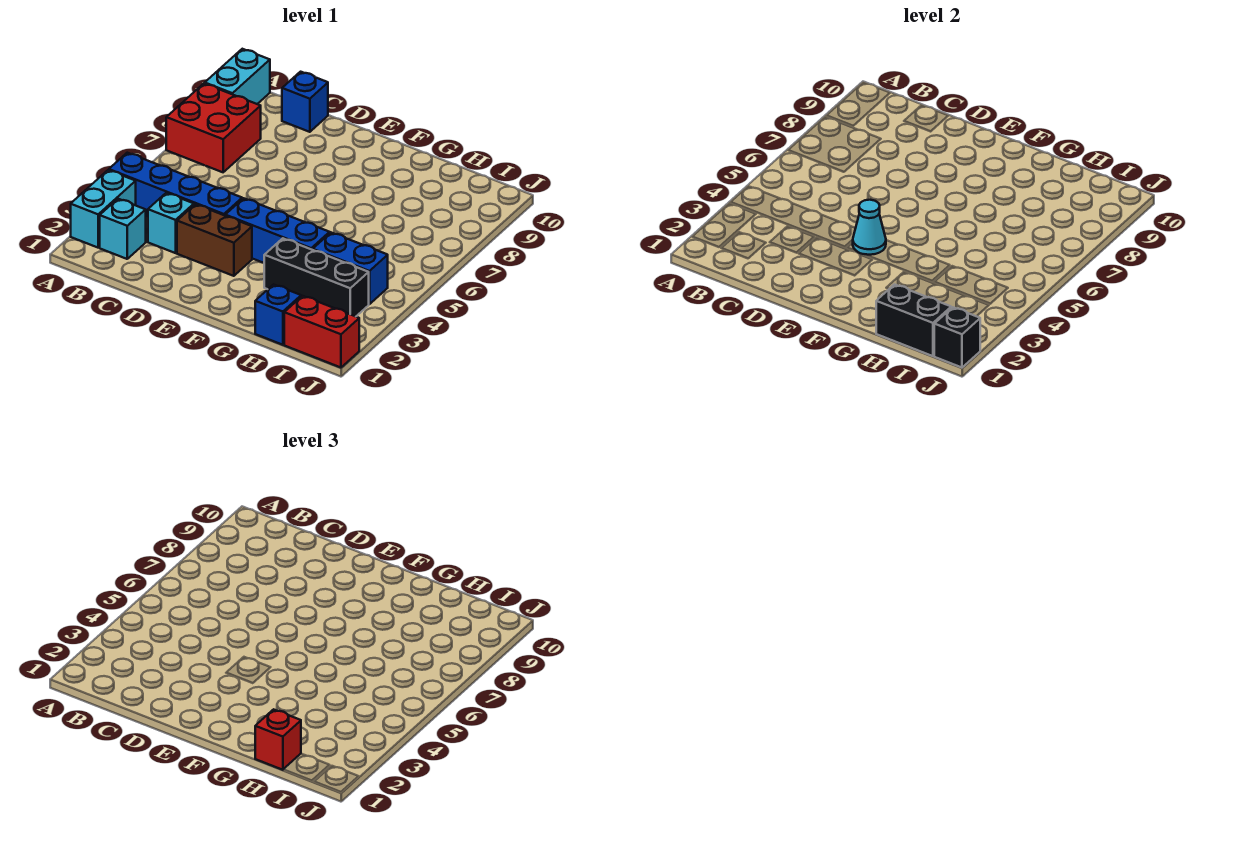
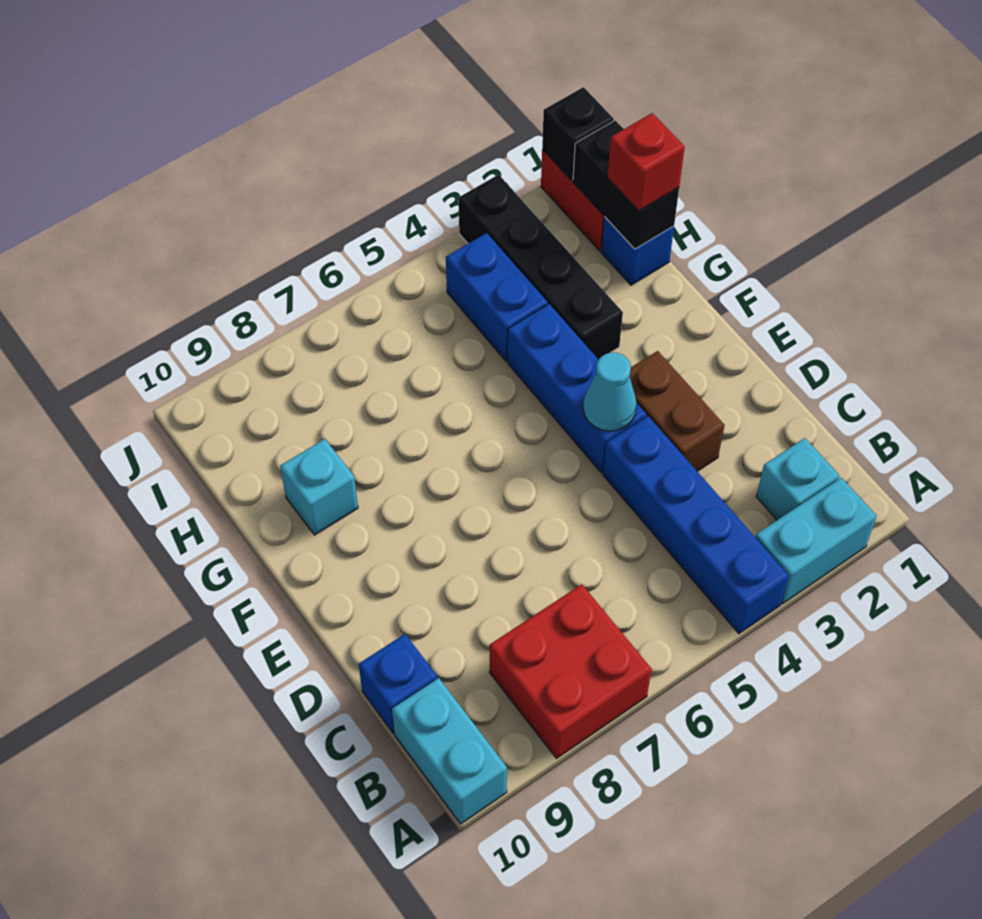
cyan brick A9:A10 level 1 -> cyan brick A10:B10 level 1
cyan brick C3 level 1 -> cyan brick G9 level 1
black brick G3:I3 level 1 -> black brick G3:J3 level 1

